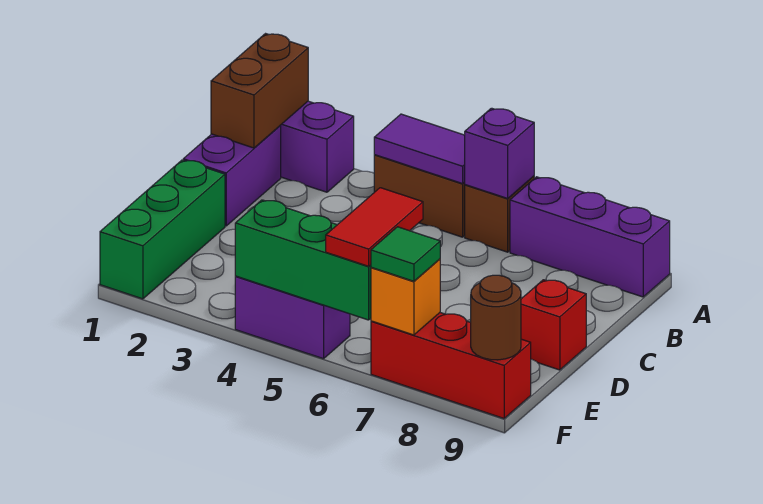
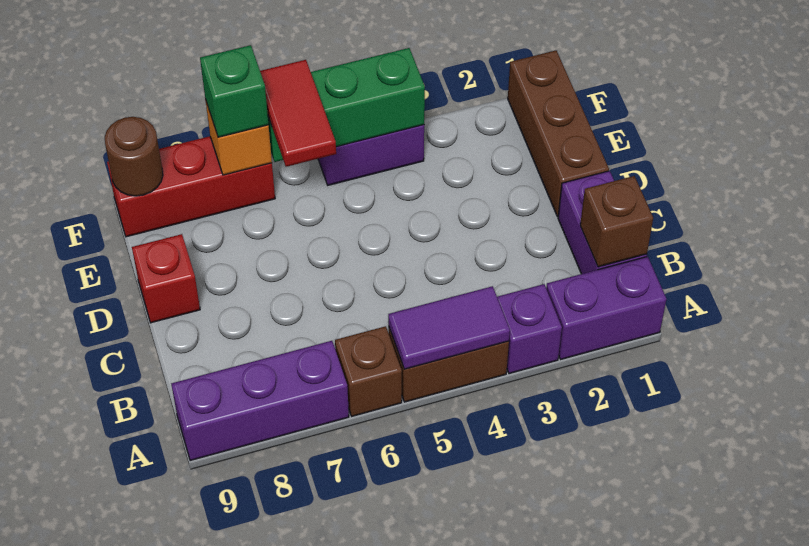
brown brick A1:B1 level 2 -> brown brick B1 level 2
purple brick A6 level 2 -> purple brick A3 level 1
green brick D1:F1 level 1 -> brown brick D1:F1 level 1
green tile F7 level 3 -> green brick F7 level 3

